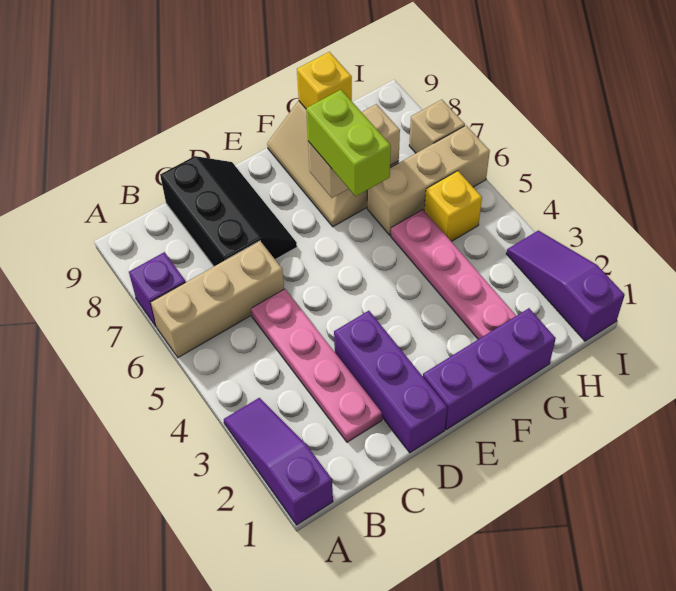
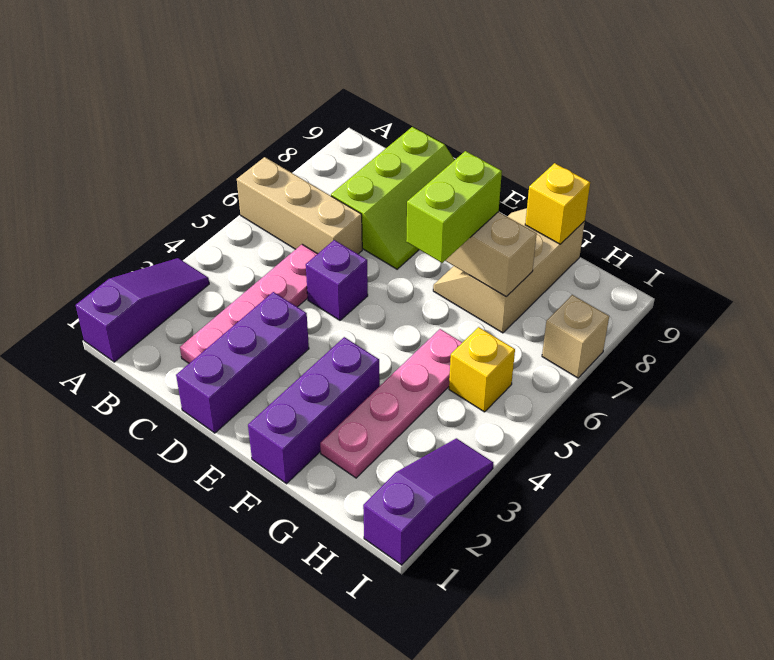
purple brick A7 level 1 -> purple brick D5 level 1
black slope C7:D9 level 1 top C -> lime slope C7:D9 level 1 top C
purple brick E1:G1 level 1 -> purple brick F1:F3 level 1
tan brick G6:I6 level 1 -> none

